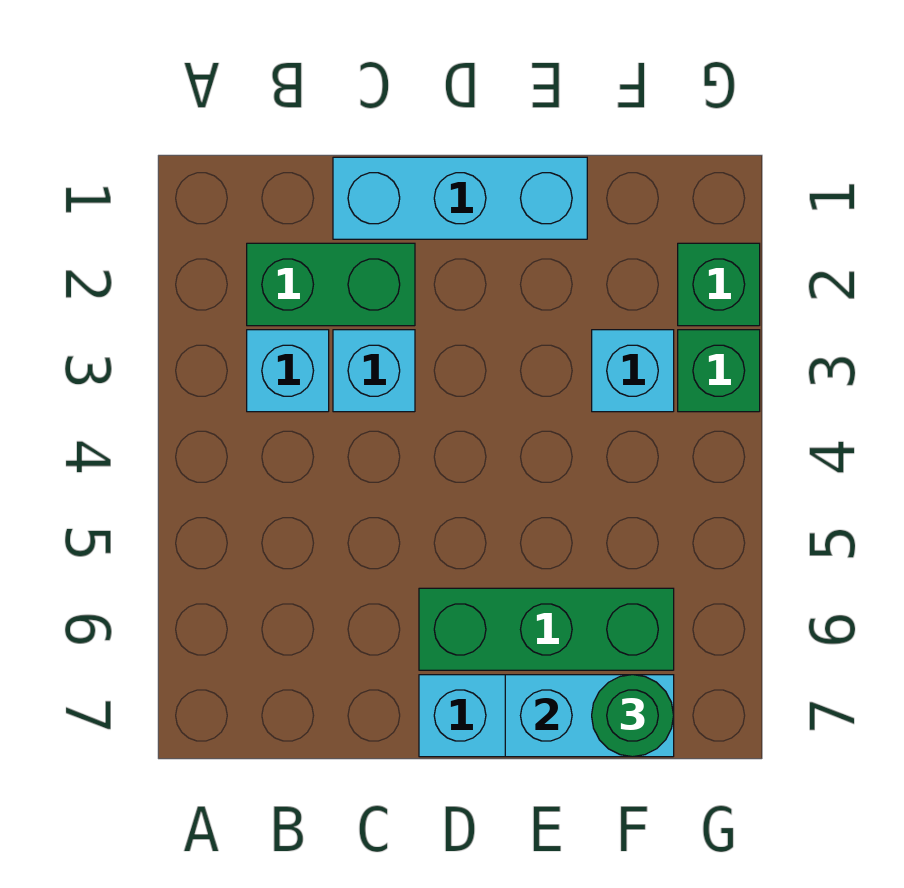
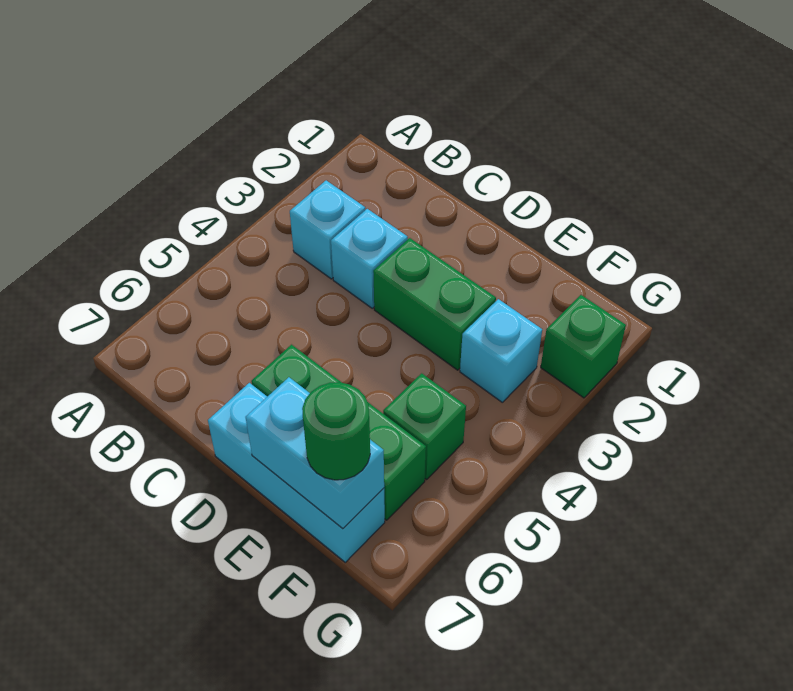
green brick B2:C2 level 1 -> green brick D3:E3 level 1
cyan brick C1:E1 level 1 -> none
green brick G3 level 1 -> green brick F5 level 1

